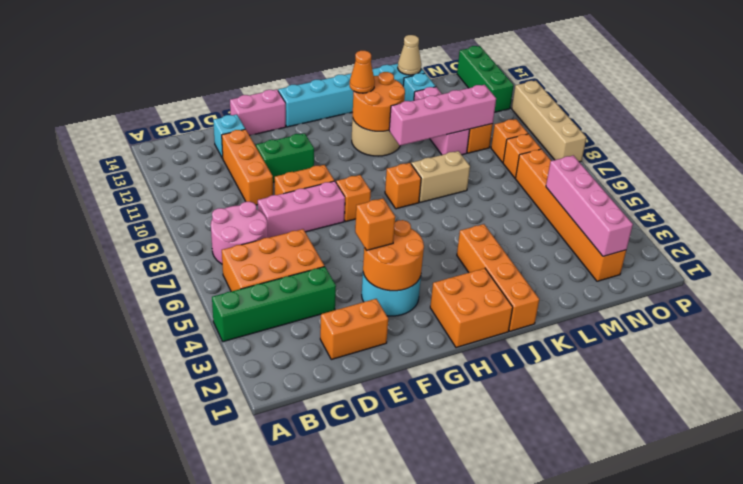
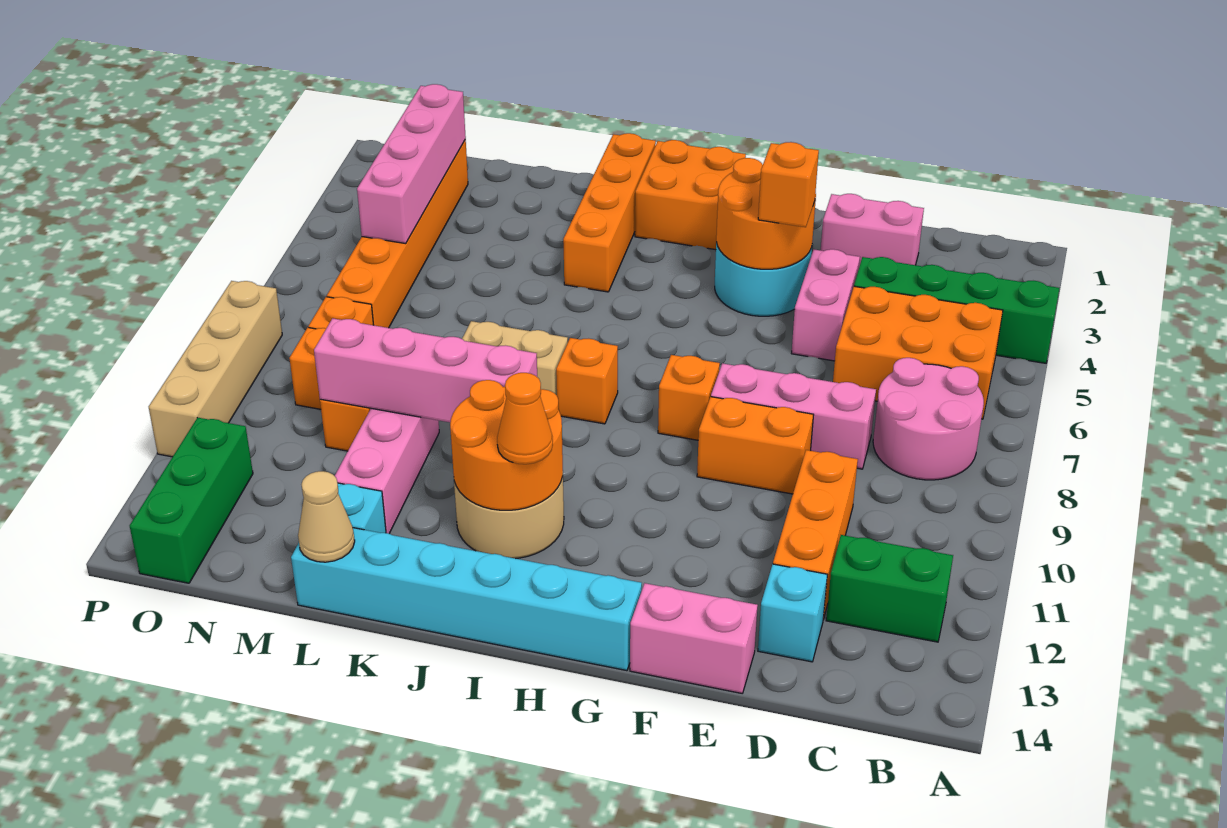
orange brick D2:E2 level 1 -> pink brick D2:E2 level 1
none -> pink brick E4:E5 level 1
green brick E11:F11 level 1 -> green brick B12:C12 level 1

